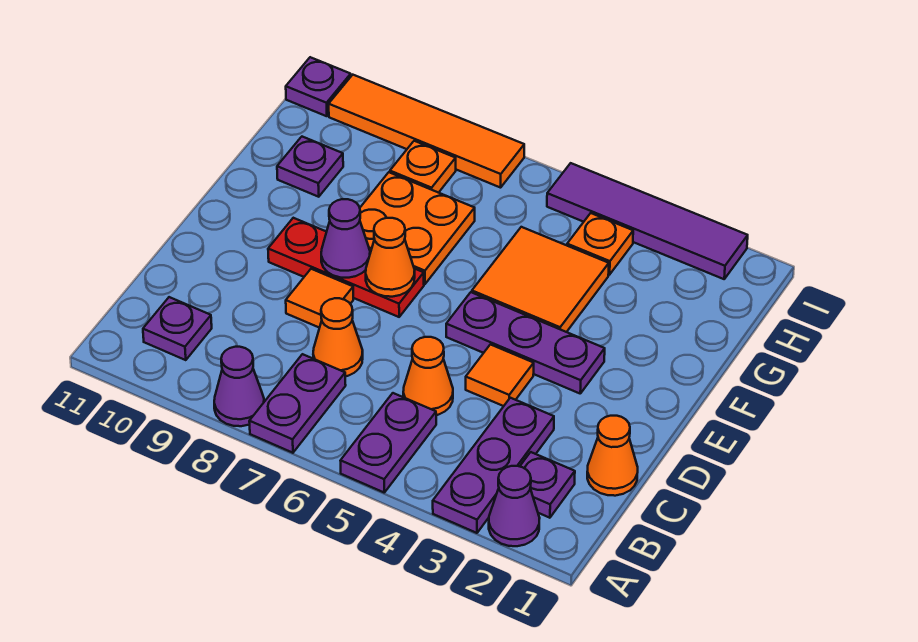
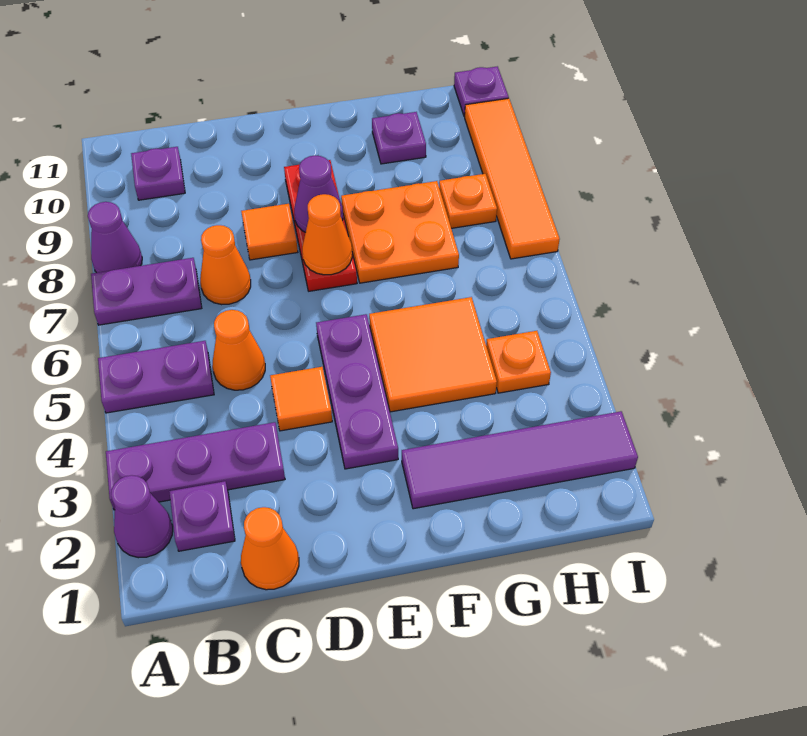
purple tile I2:I5 level 1 -> purple tile F2:I2 level 1

